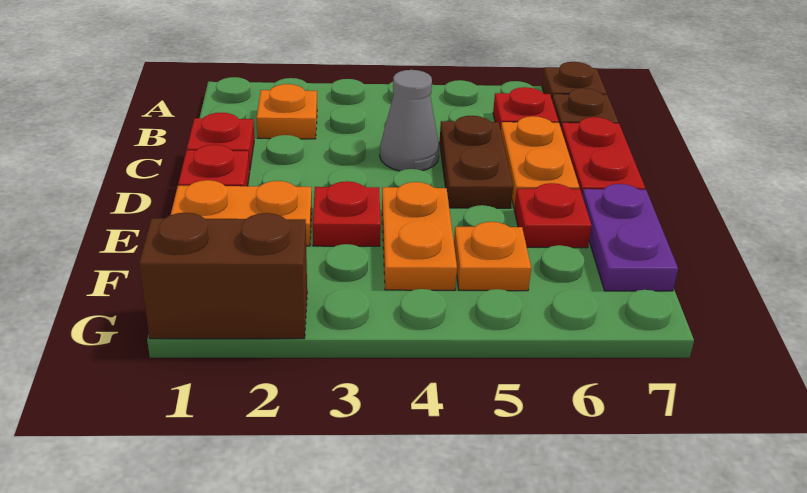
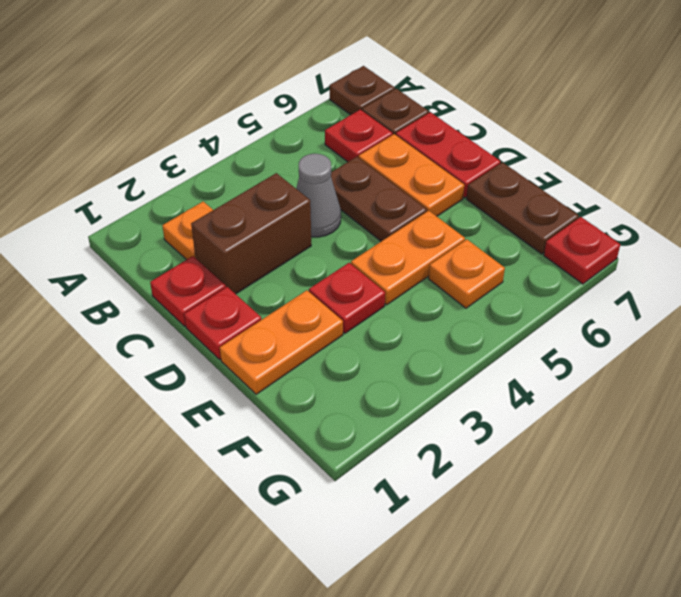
orange plate E4:F4 level 1 -> orange plate E4:E5 level 1
red plate E6 level 1 -> red plate G7 level 1
purple plate E7:F7 level 1 -> brown plate E7:F7 level 1
brown brick G1:G2 level 1 -> brown brick C2:C3 level 1

